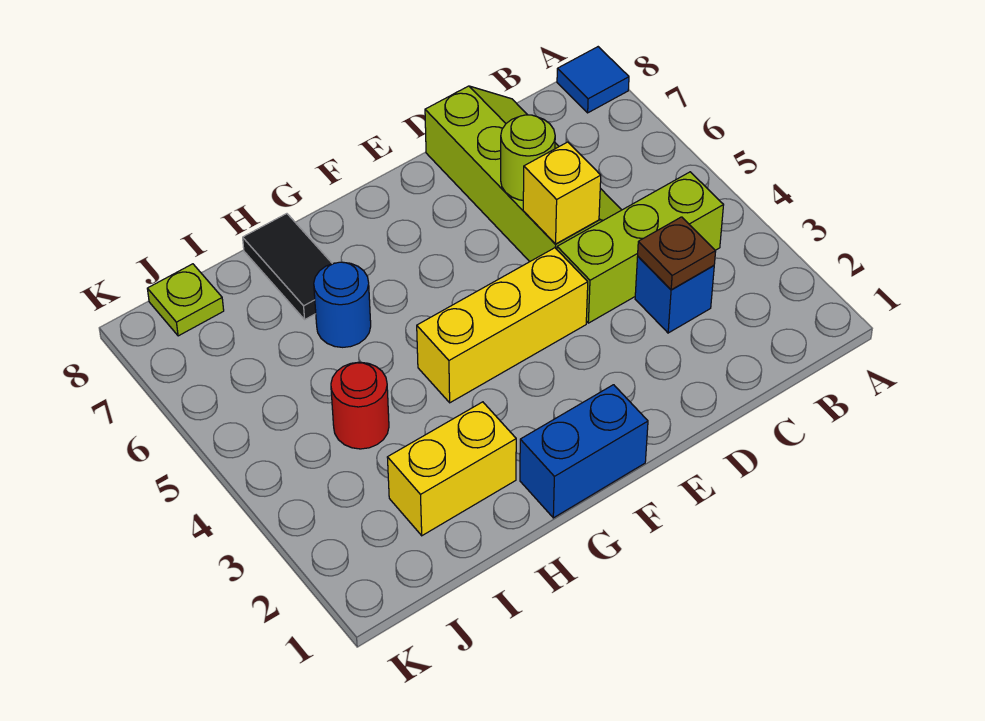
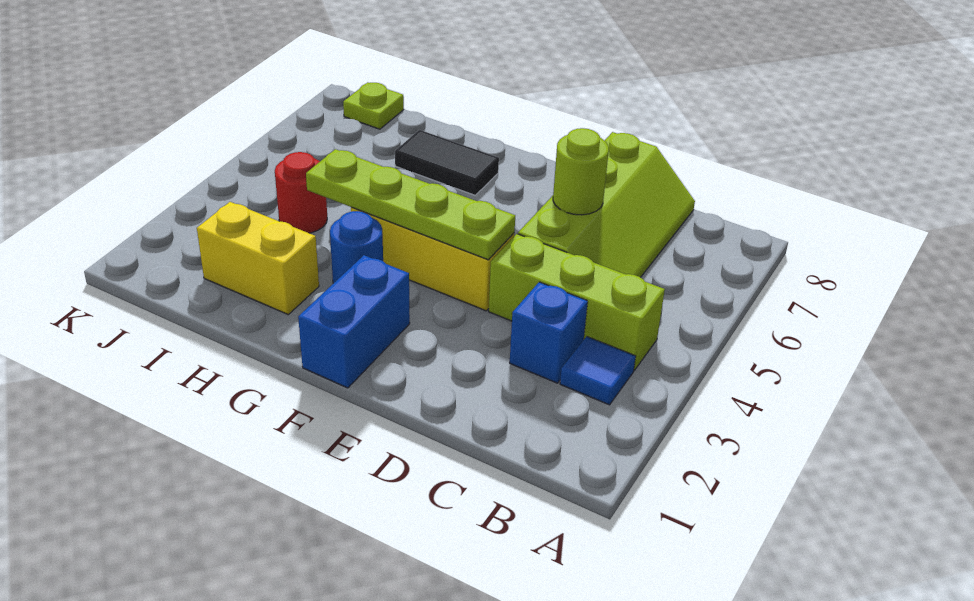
blue tile A8 level 1 -> blue tile B3 level 1
brown plate C3 level 2 -> none
yellow brick D5 level 2 -> none
none -> lime plate E4:H4 level 2
blue brick F1:G1 level 1 -> blue brick F1:F2 level 1
blue round brick H6 level 1 -> blue round brick G3 level 1
black tile H7:H8 level 1 -> black tile G7:H7 level 1

